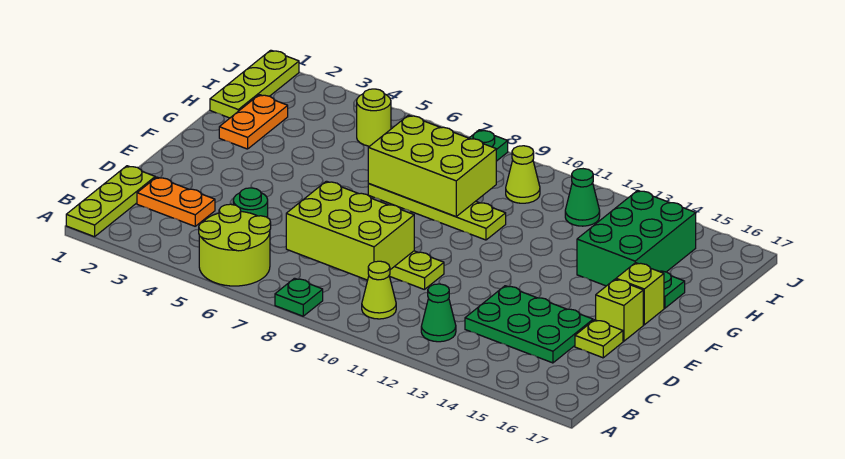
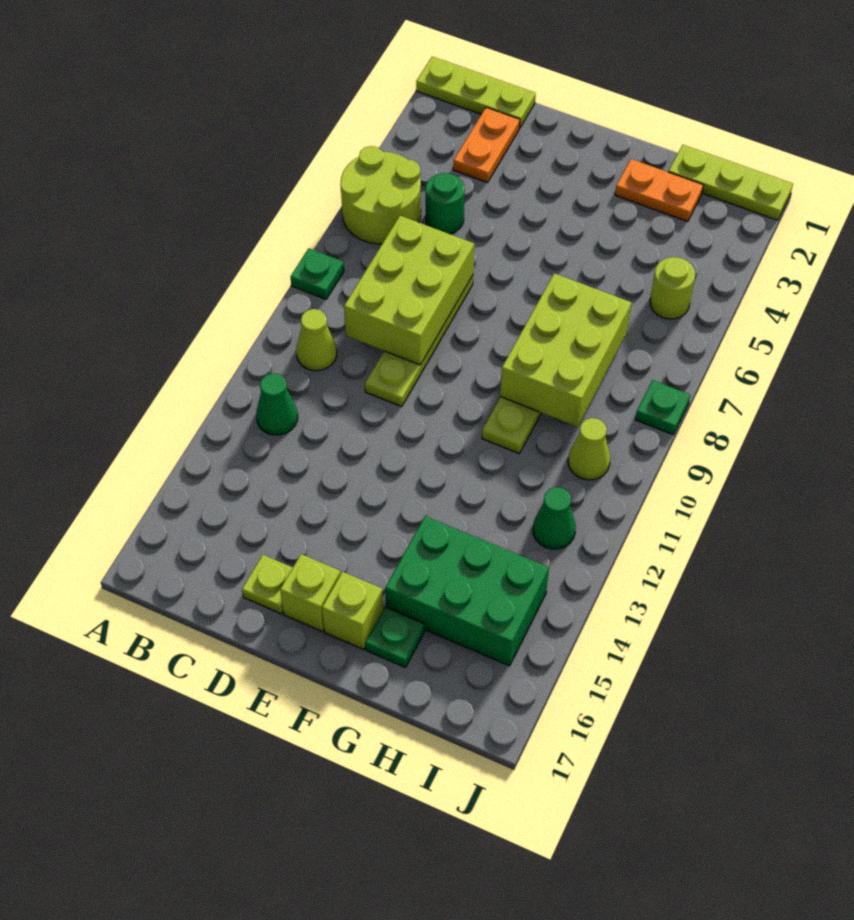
green plate C13:D15 level 1 -> none

